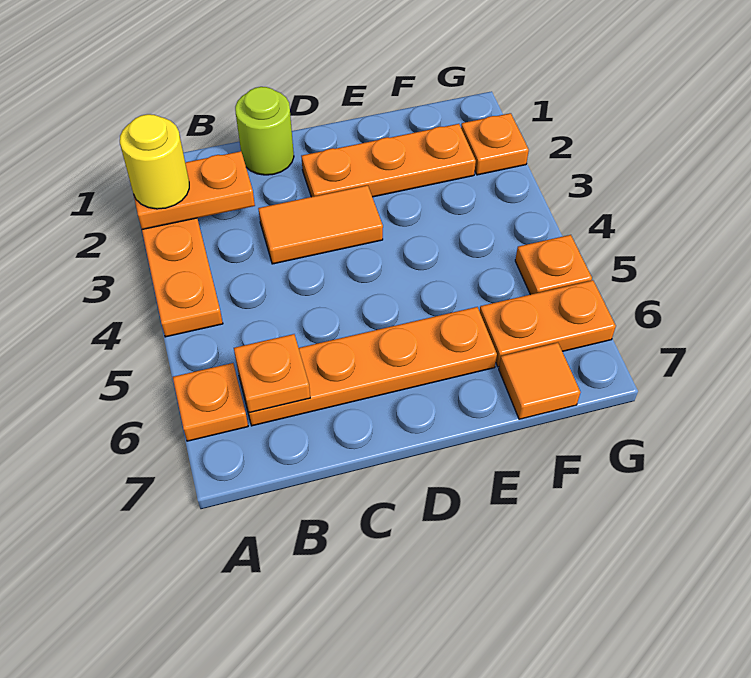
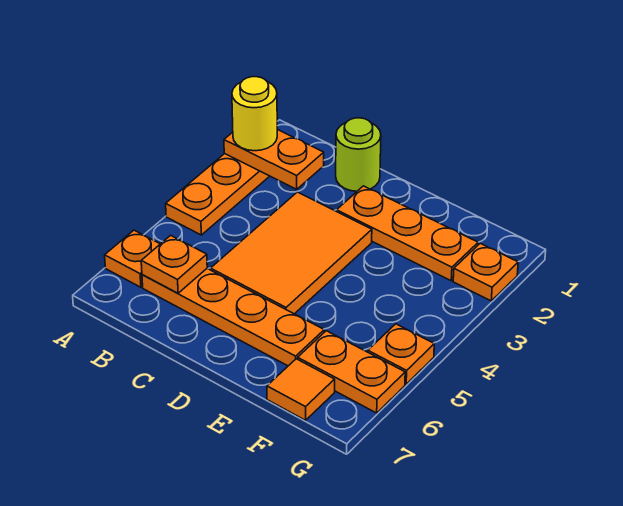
orange tile C3:D3 level 1 -> orange tile C3:D5 level 1

